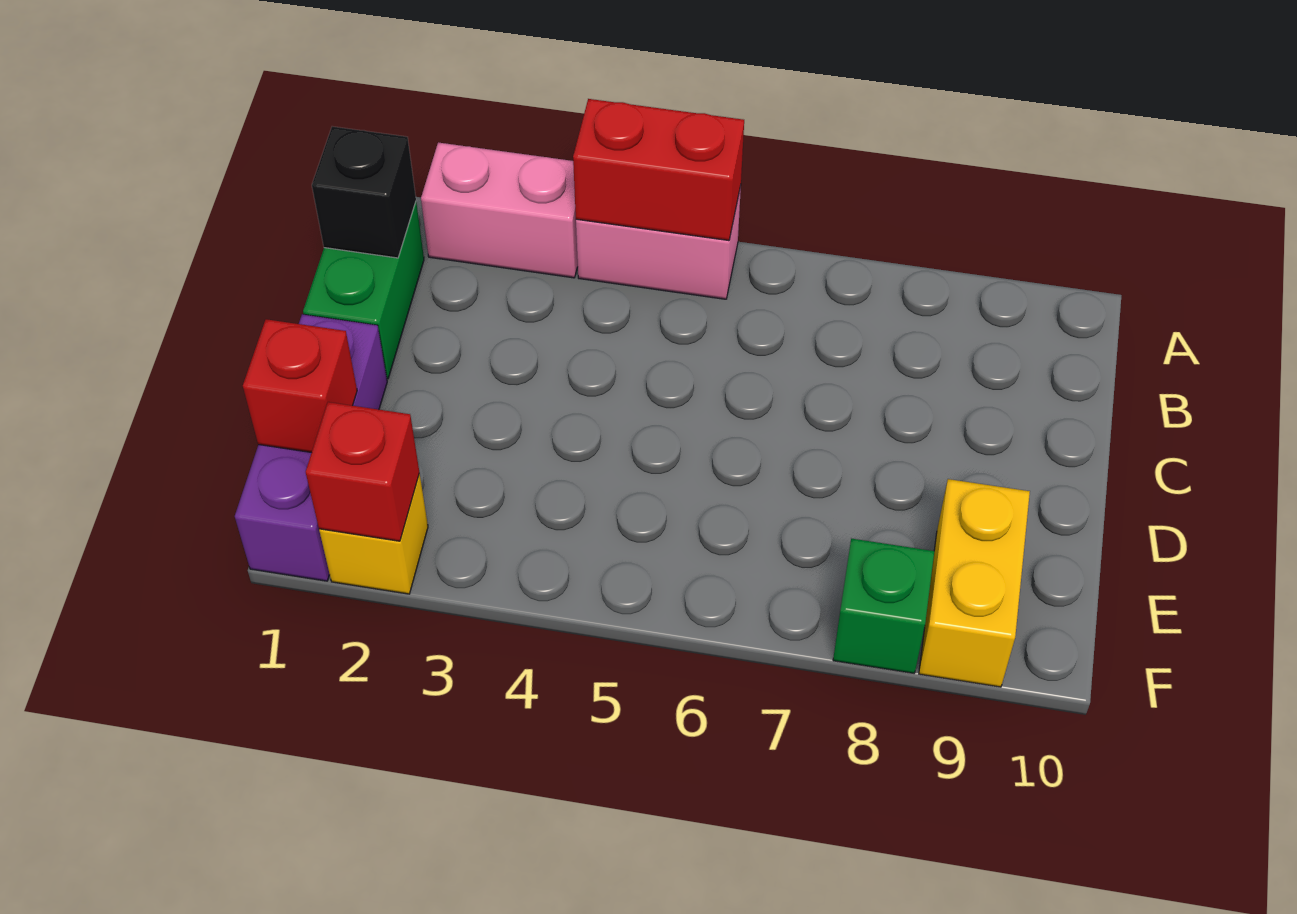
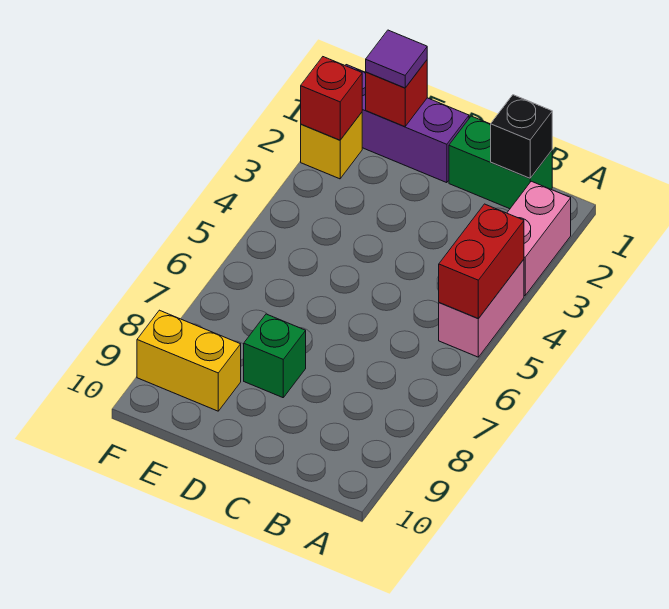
none -> purple tile E1 level 3
green brick F8 level 1 -> green brick D8 level 1

